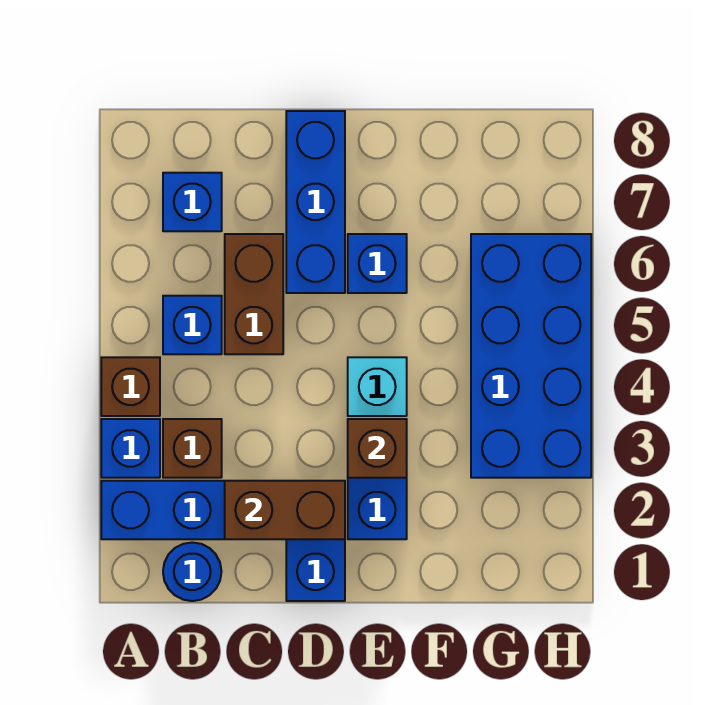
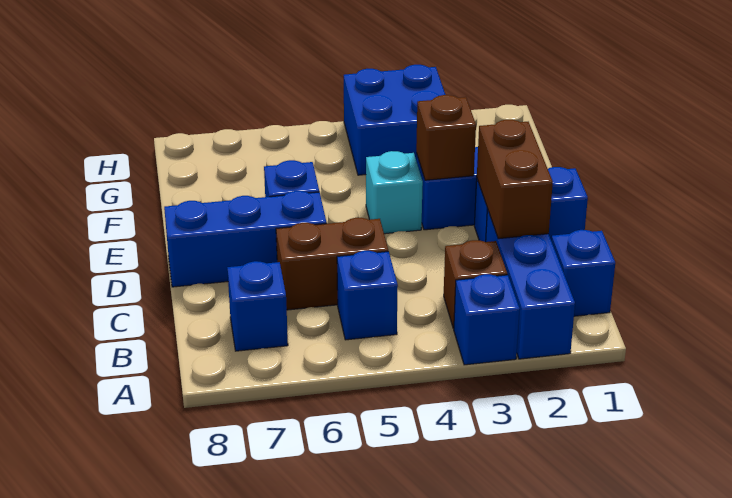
brown brick A4 level 1 -> none
blue round brick B1 level 1 -> blue brick B1 level 1
blue brick G3:H6 level 1 -> blue brick G3:H4 level 1

